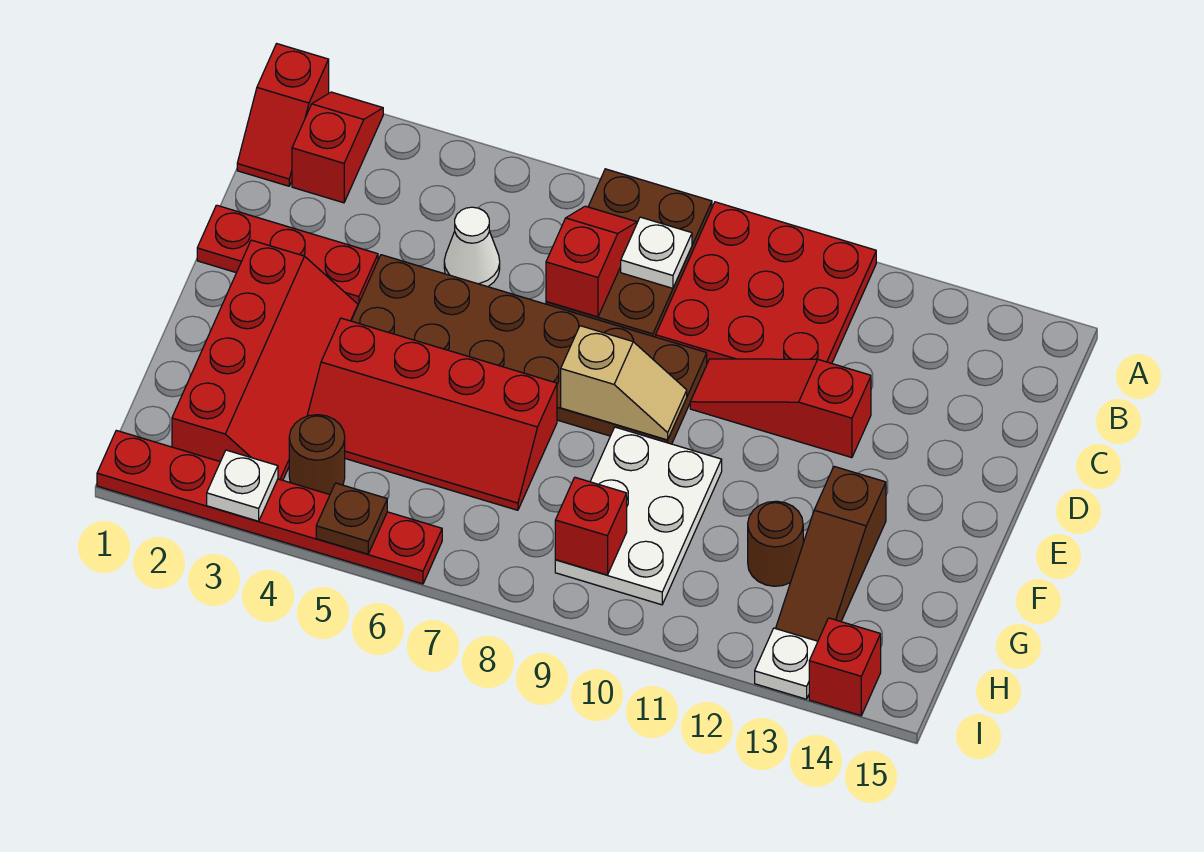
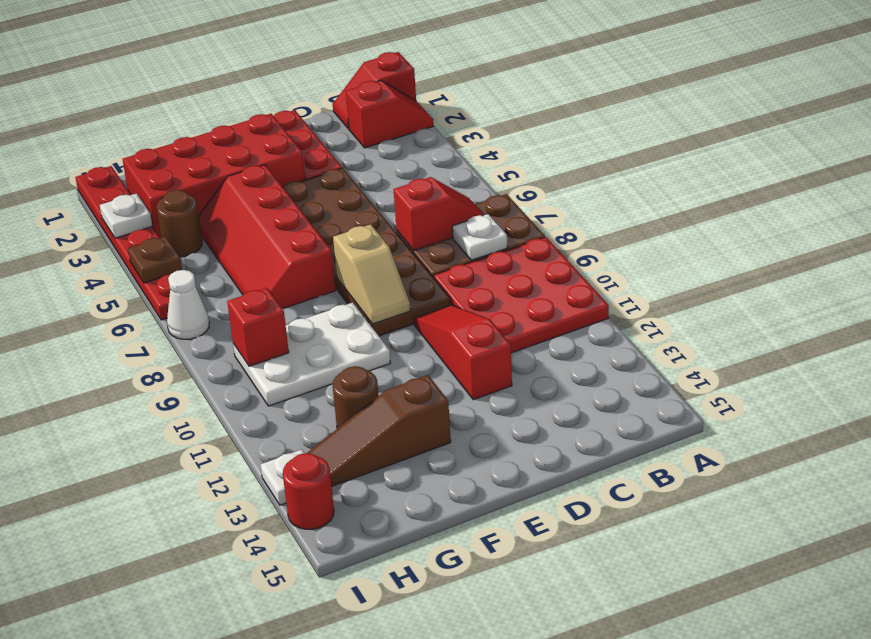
white cone C5 level 1 -> white cone I7 level 1
red slope E2:H3 level 1 top 2 -> red brick E2:H3 level 1
red brick I14 level 1 -> red round brick I14 level 1

